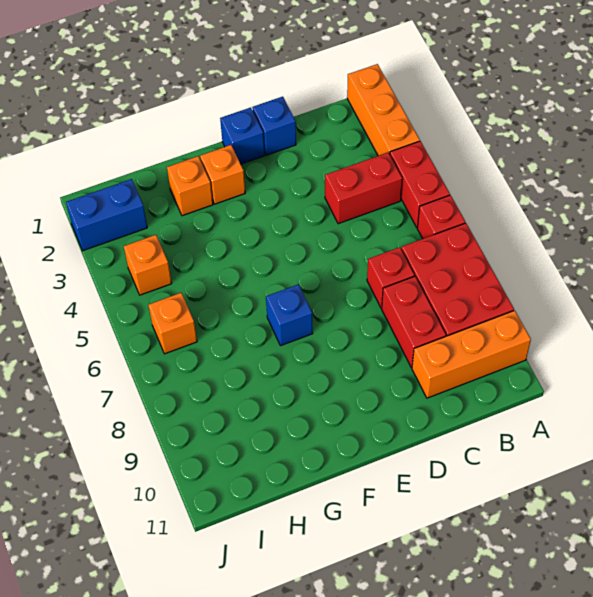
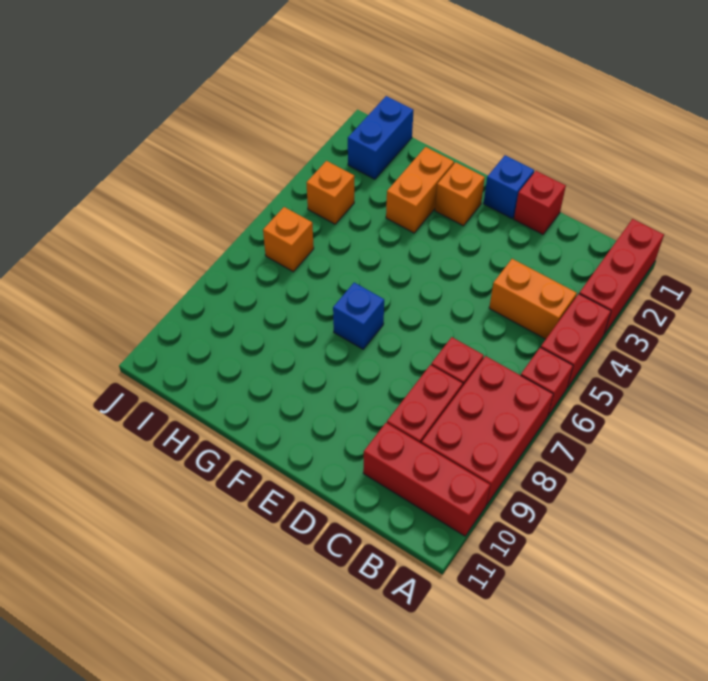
orange brick A1:A3 level 1 -> red brick A1:A3 level 1
orange brick A10:C10 level 1 -> red brick A10:C10 level 1
red brick B4:C4 level 1 -> orange brick B4:C4 level 1
blue brick D1 level 1 -> red brick D1 level 1
orange brick G2 level 1 -> orange brick G2:G3 level 1
blue brick I2:J2 level 1 -> blue brick I1:I2 level 1

